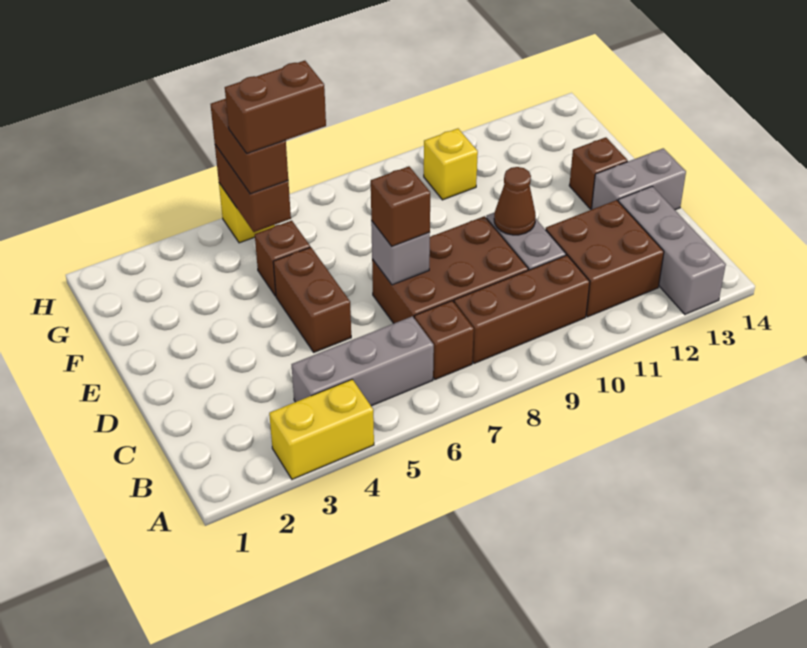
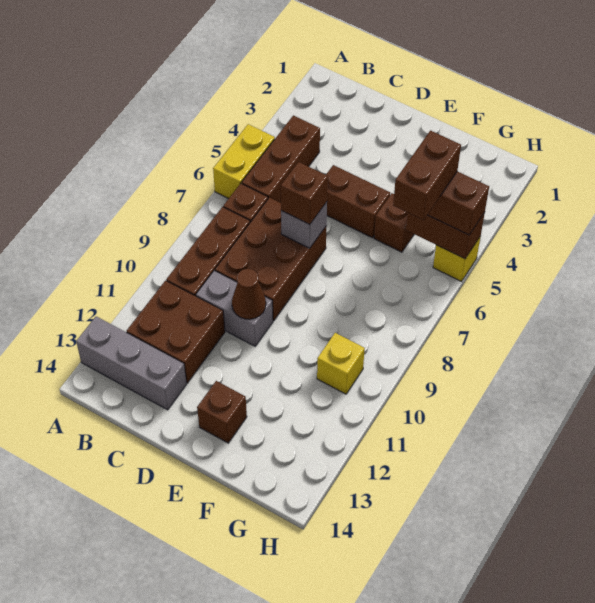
yellow brick A3:A4 level 1 -> yellow brick A5:A6 level 1
grey brick B4:B6 level 1 -> brown brick B4:B6 level 1
grey brick D13:D14 level 1 -> none

